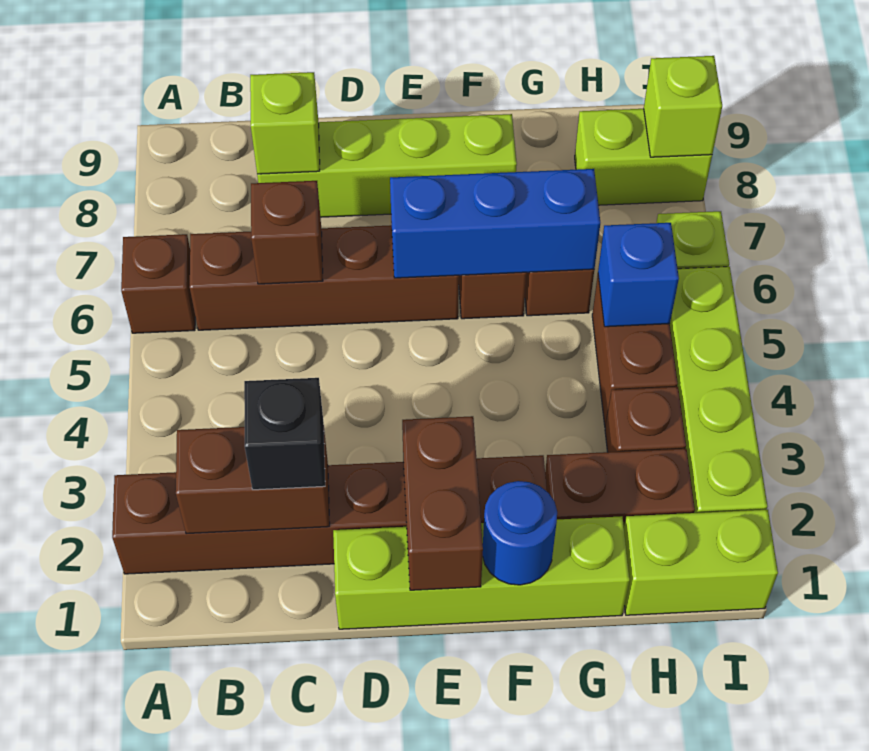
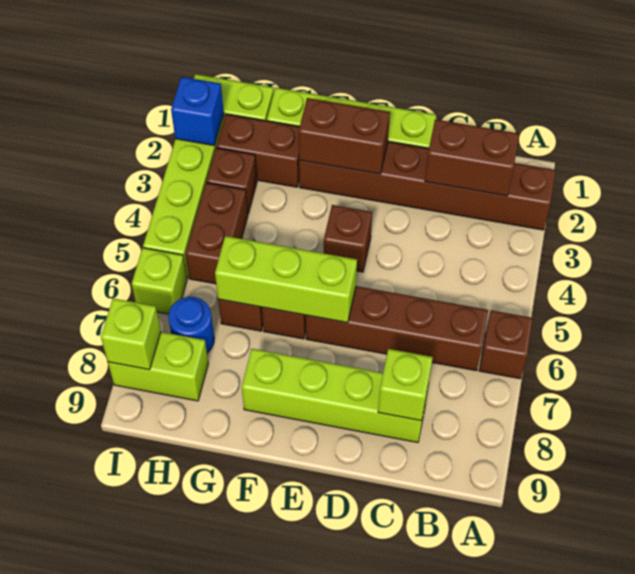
black brick C2 level 3 -> none
brown brick C6 level 2 -> brown brick E4 level 1
brown brick E1:E2 level 2 -> brown brick E2:F2 level 2
blue brick E6:G6 level 2 -> lime brick E6:G6 level 2
blue round brick F1 level 2 -> blue round brick H7 level 1
blue brick H5 level 2 -> blue brick I2 level 2

